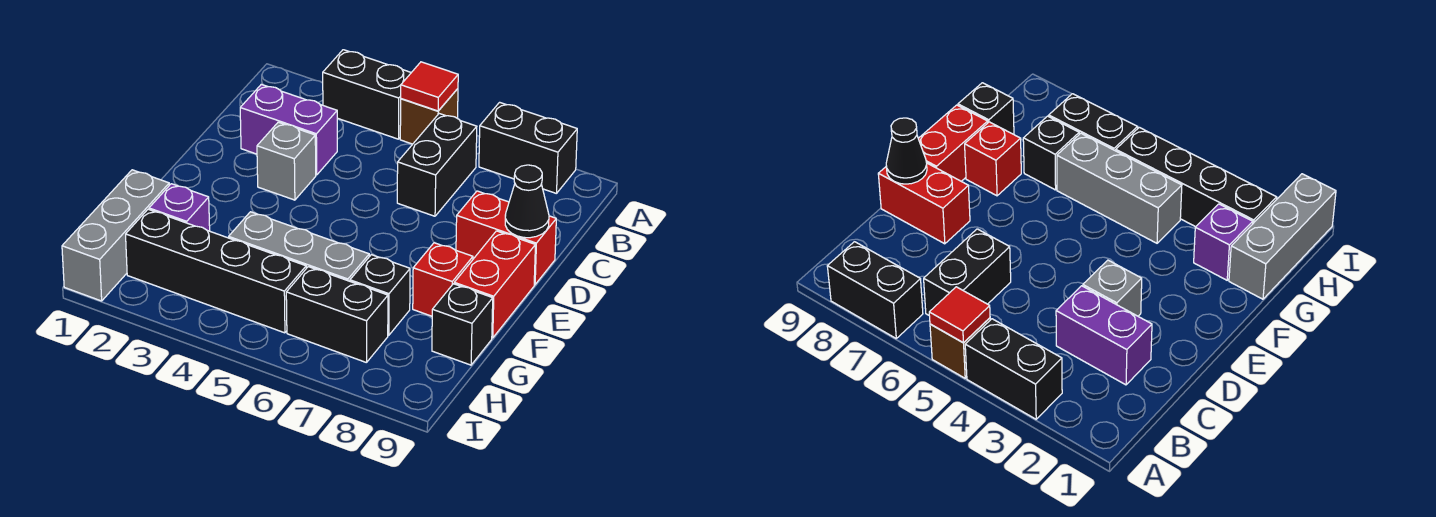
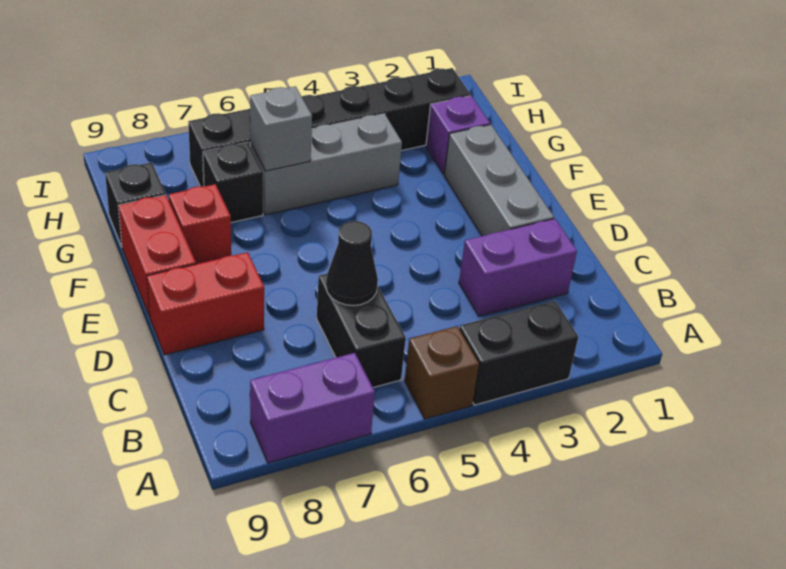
red tile A5 level 2 -> none
black brick A7:A8 level 1 -> purple brick A7:A8 level 1
grey brick D3 level 1 -> grey brick G6 level 2
black cone D9 level 2 -> black cone C6 level 2
grey brick G1:I1 level 1 -> grey brick D2:F2 level 1

